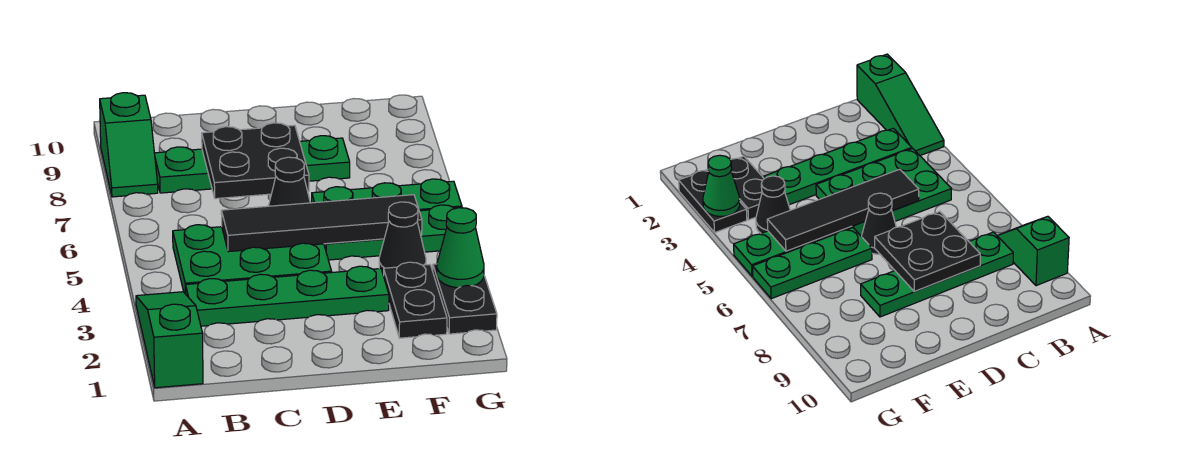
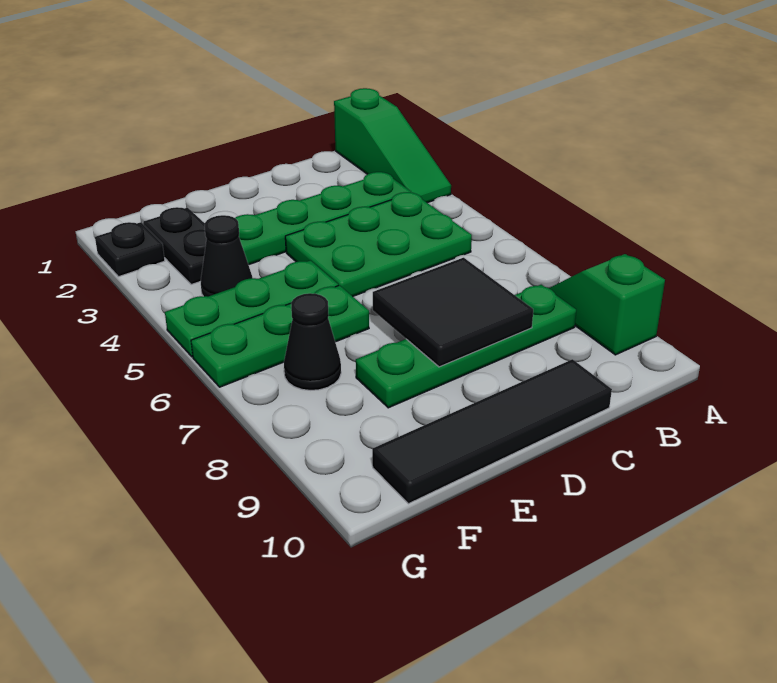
black tile C5:F5 level 2 -> black tile C10:F10 level 1
black plate C7:D8 level 2 -> black tile C7:D8 level 2
black cone D6 level 1 -> black cone F7 level 1
black plate G2:G3 level 1 -> black plate G2 level 1
green cone G3 level 2 -> none

